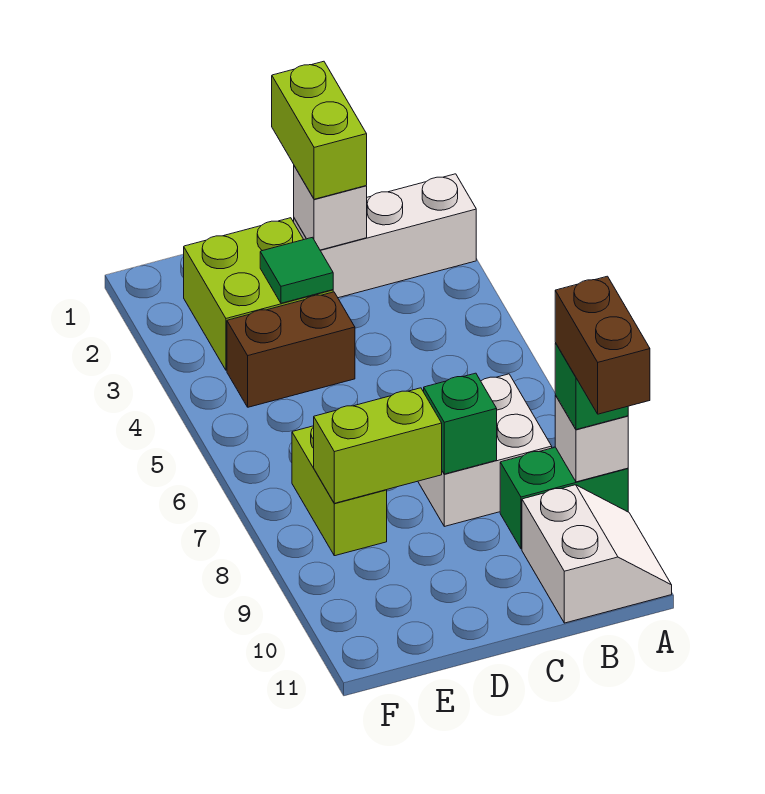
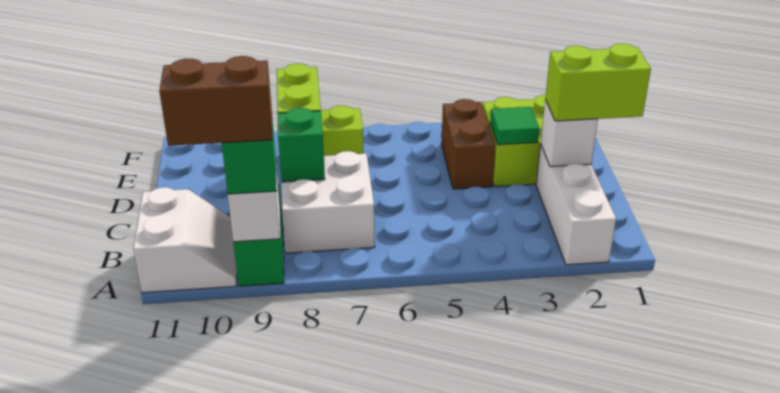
white slope A10:B11 level 1 top B -> white slope A10:B11 level 1 top 11

